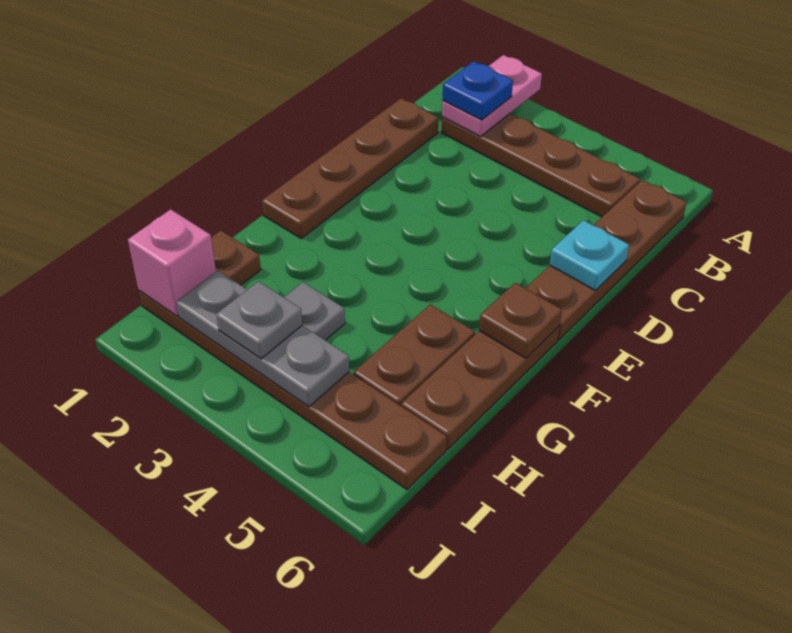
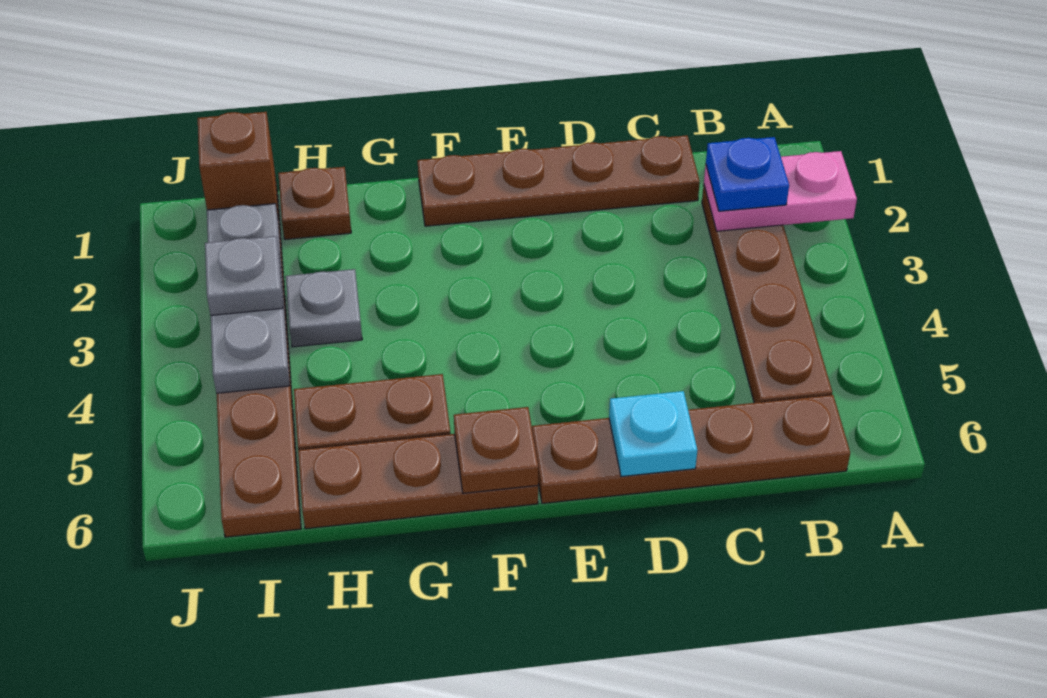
pink brick I1 level 2 -> brown brick I1 level 2

